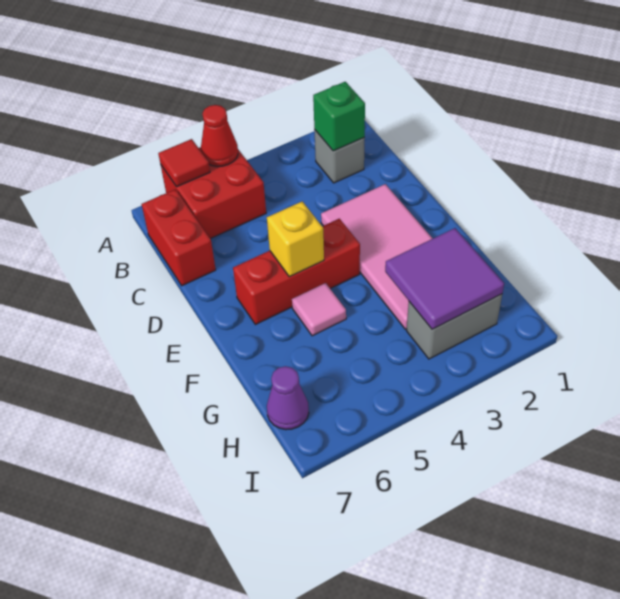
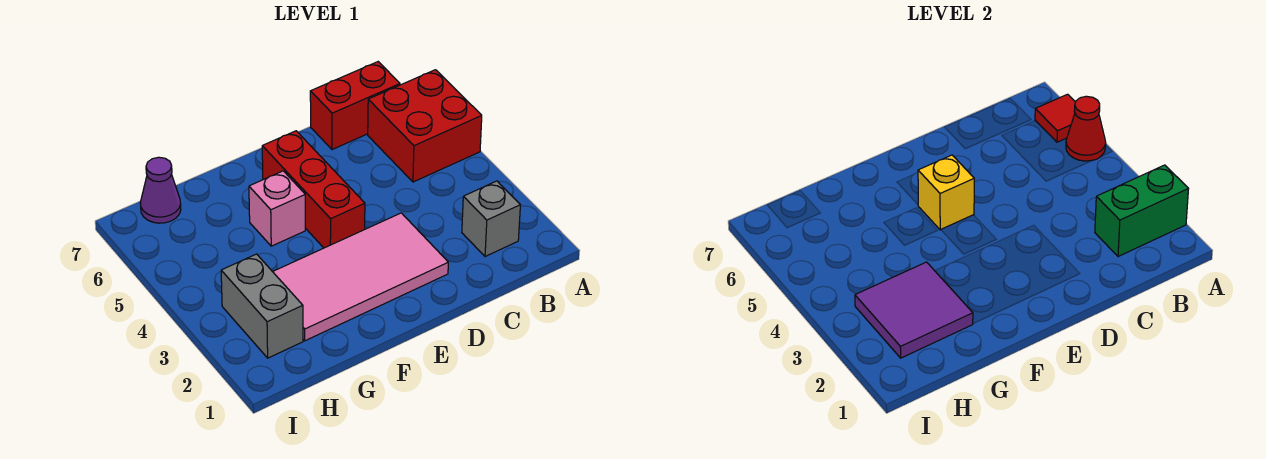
green brick B2 level 2 -> green brick A2:B2 level 2
pink tile F5 level 1 -> pink brick F5 level 1

